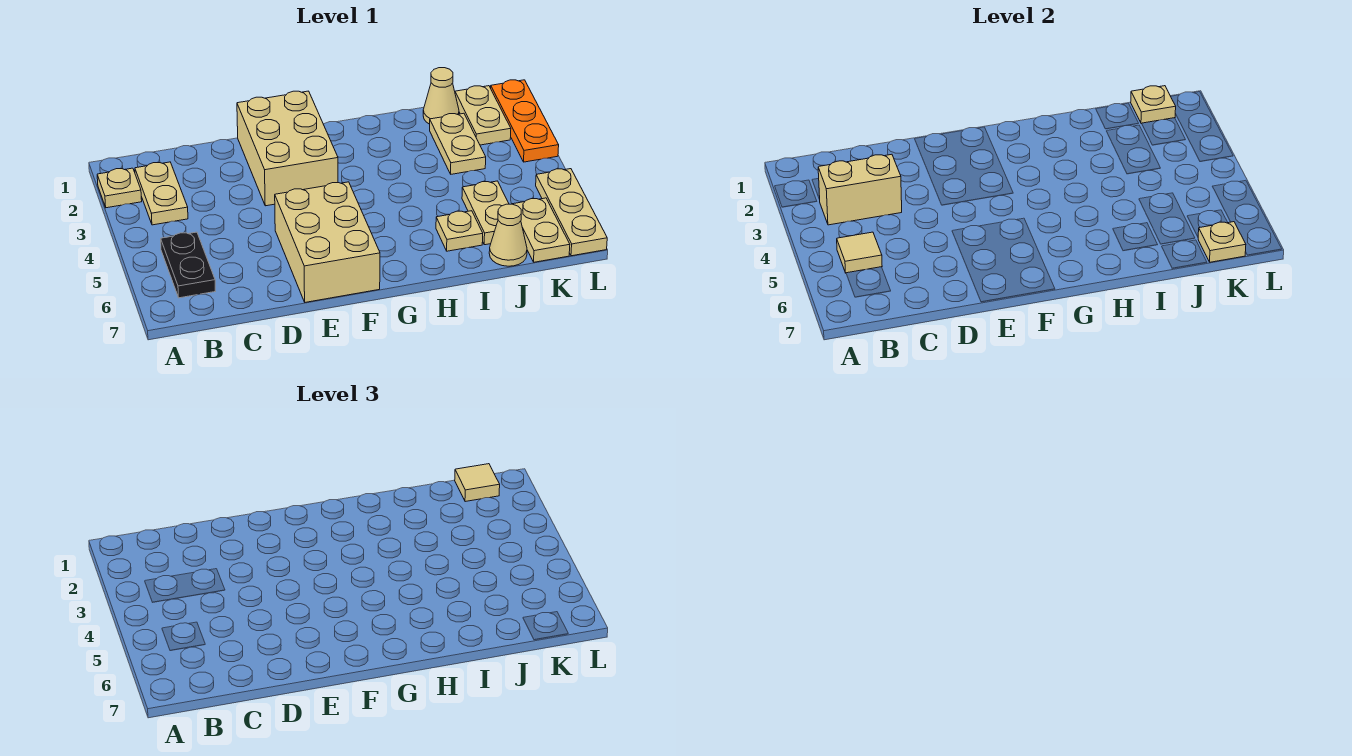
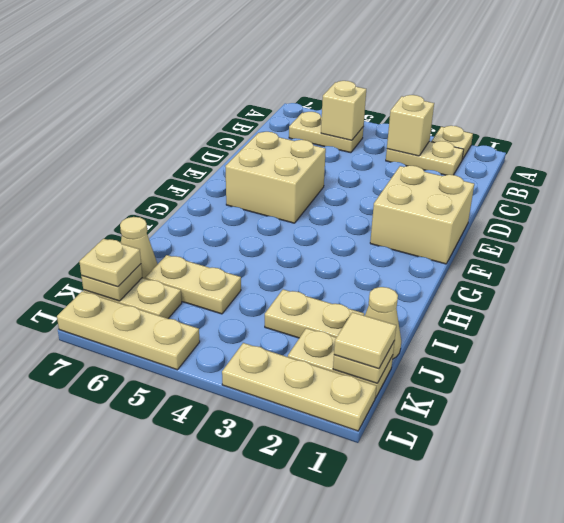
tan brick B3:C3 level 2 -> tan brick B3 level 2
black plate B5:B6 level 1 -> tan plate B5:B6 level 1
tan tile B5 level 2 -> tan brick B5 level 2
tan brick E1:F3 level 1 -> tan brick E1:F2 level 1
tan brick E5:F7 level 1 -> tan brick E5:F6 level 1
tan plate I6 level 1 -> tan plate K7 level 3
orange plate L1:L3 level 1 -> tan plate L1:L3 level 1

